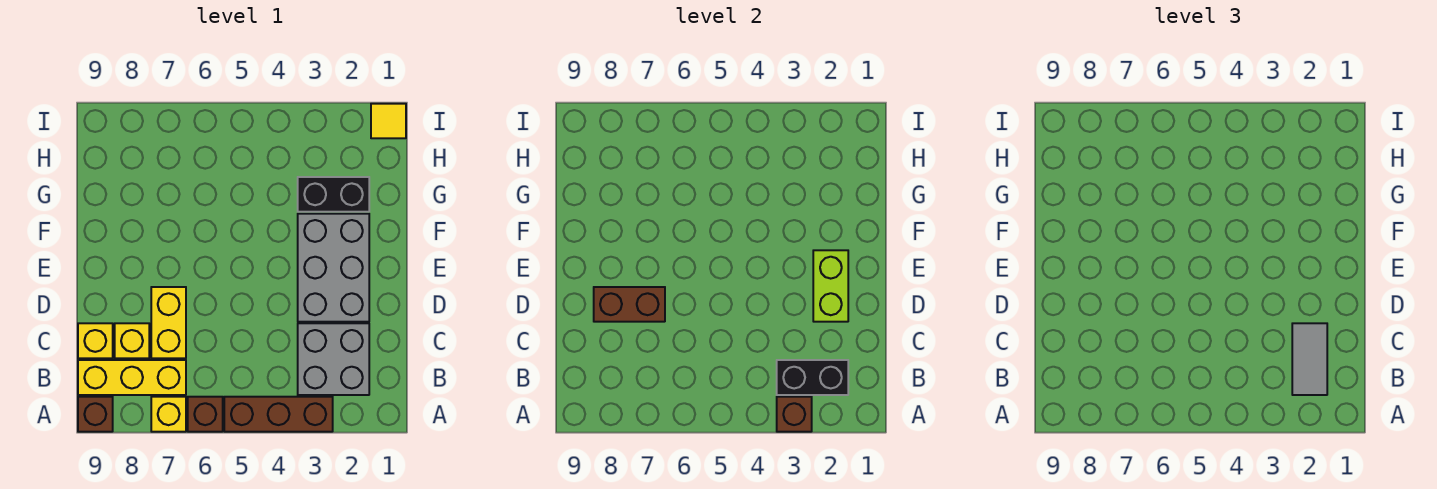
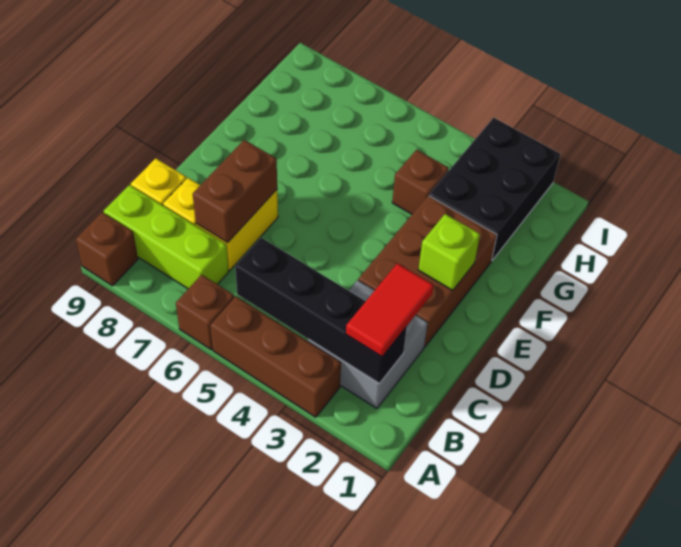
brown brick A3 level 2 -> brown brick G4 level 1
yellow brick A7 level 1 -> none
black brick B2:B3 level 2 -> black brick B2:B5 level 2
grey tile B2:C2 level 3 -> red tile B2:C2 level 3
yellow brick B7:B9 level 1 -> lime brick B7:B9 level 1
grey brick D2:F3 level 1 -> brown brick D2:F3 level 1
lime brick D2:E2 level 2 -> lime brick E2 level 2
brown brick D7:D8 level 2 -> brown brick C7:D7 level 2
black brick G2:G3 level 1 -> black brick G2:I3 level 1
yellow tile I1 level 1 -> none

